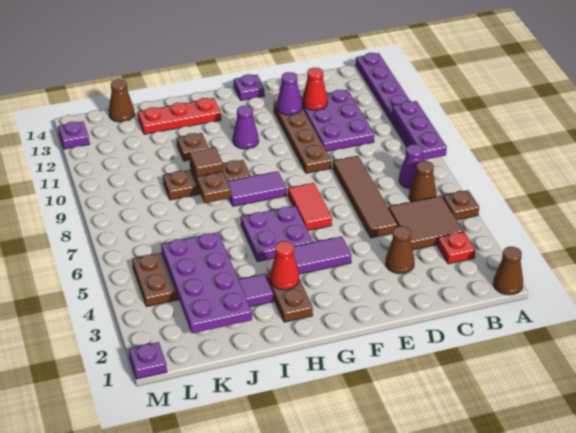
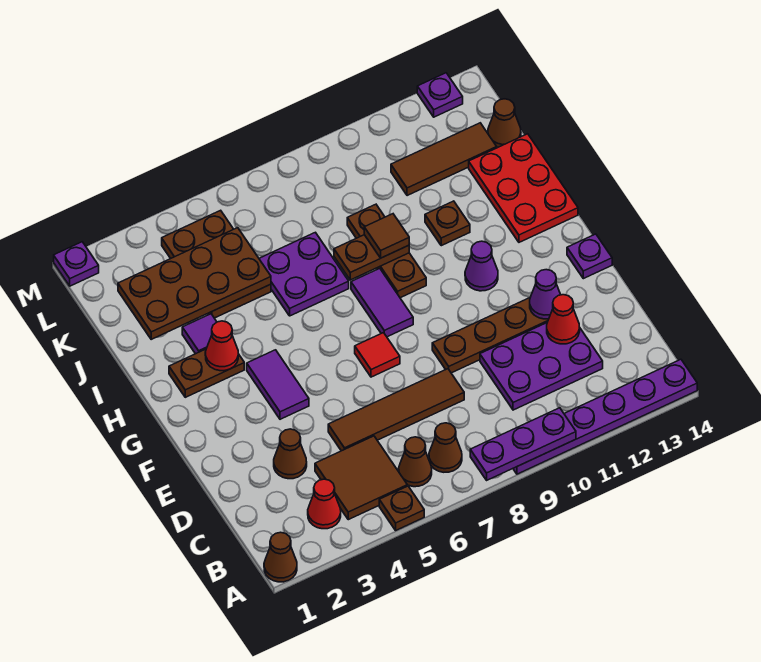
red plate B3 level 1 -> red cone B3 level 1
purple cone B7 level 1 -> brown cone B7 level 1
red tile F6:F7 level 1 -> red tile F7 level 1
purple plate G5:H6 level 1 -> purple plate I6:J7 level 1
red plate H13:J13 level 1 -> red plate H13:J14 level 1
purple plate J2:K5 level 2 -> brown plate J2:K5 level 2
none -> brown tile K11:K13 level 1

